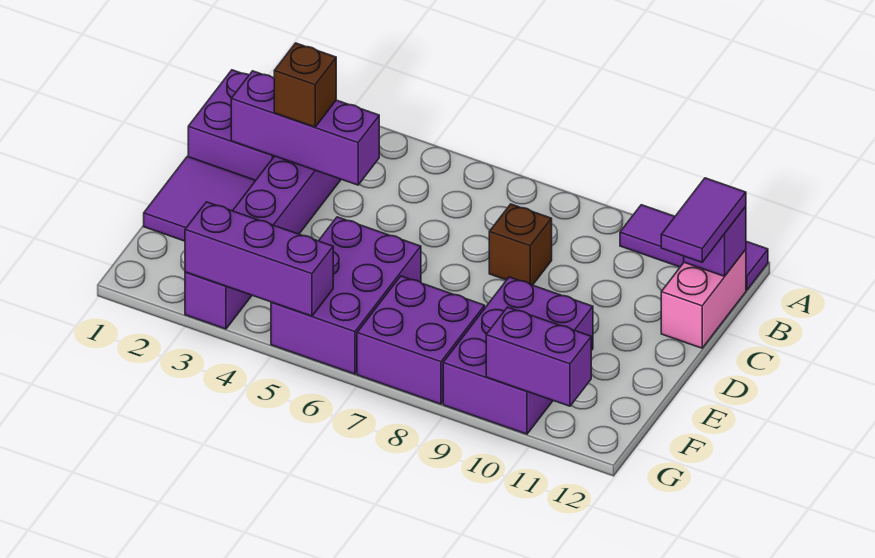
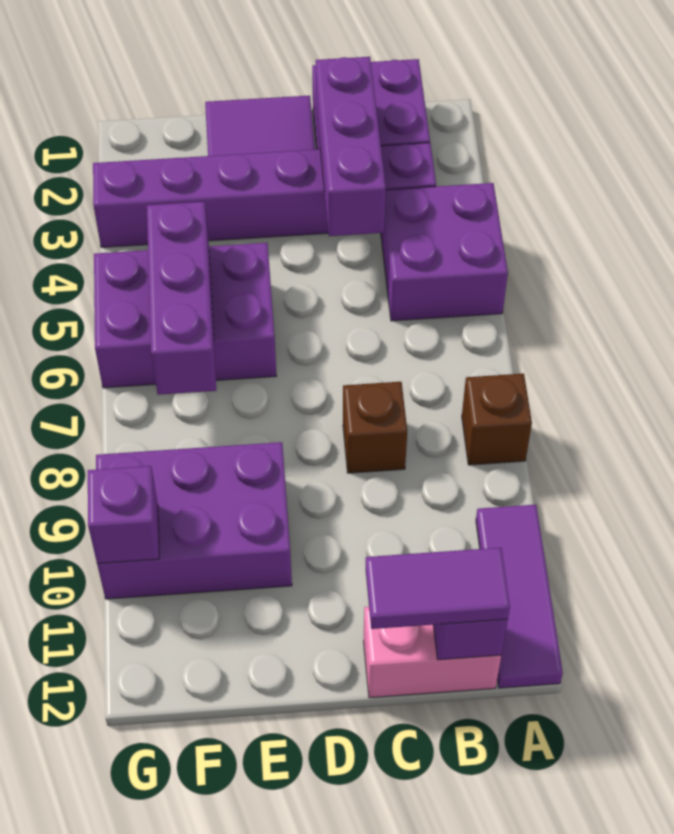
brown brick C3 level 3 -> brown brick A8 level 1
purple brick F7:G8 level 1 -> purple brick A4:B5 level 1
purple brick G3:G5 level 2 -> purple brick F5:F7 level 2
purple brick G10:G11 level 2 -> purple brick G10 level 2

